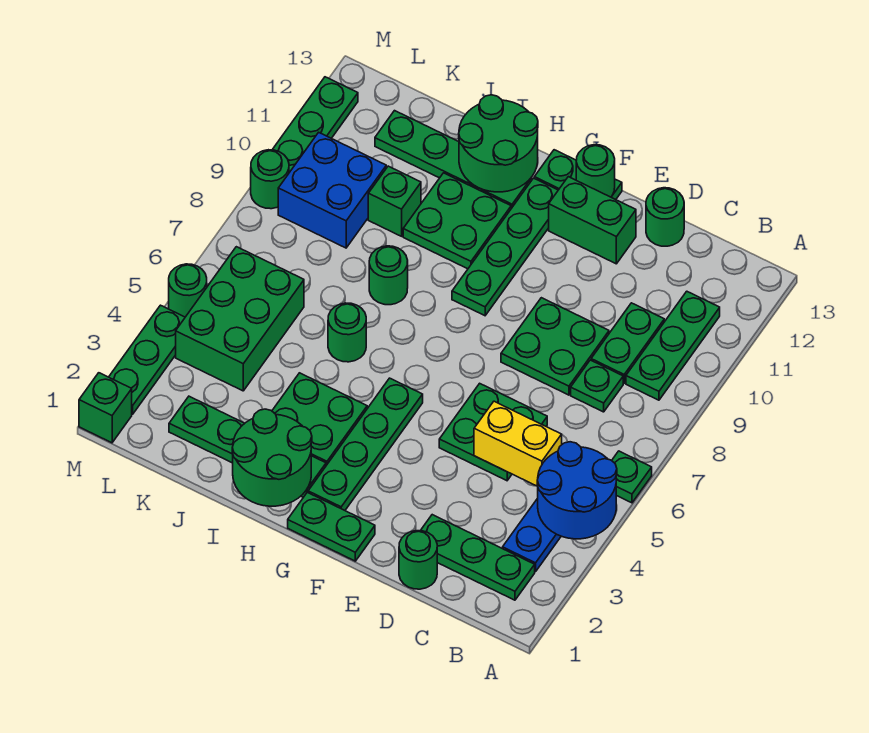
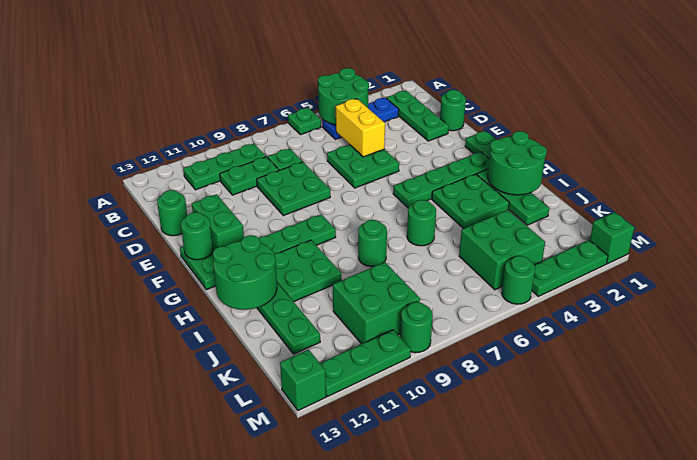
blue round brick A4:B5 level 2 -> green round brick A4:B5 level 2
green plate H2:K2 level 1 -> green plate H2:J2 level 1
green brick J10 level 1 -> green brick M13 level 1
green brick K4:L6 level 1 -> green brick K4:L5 level 1
blue brick K9:L10 level 1 -> green brick K9:L10 level 1

